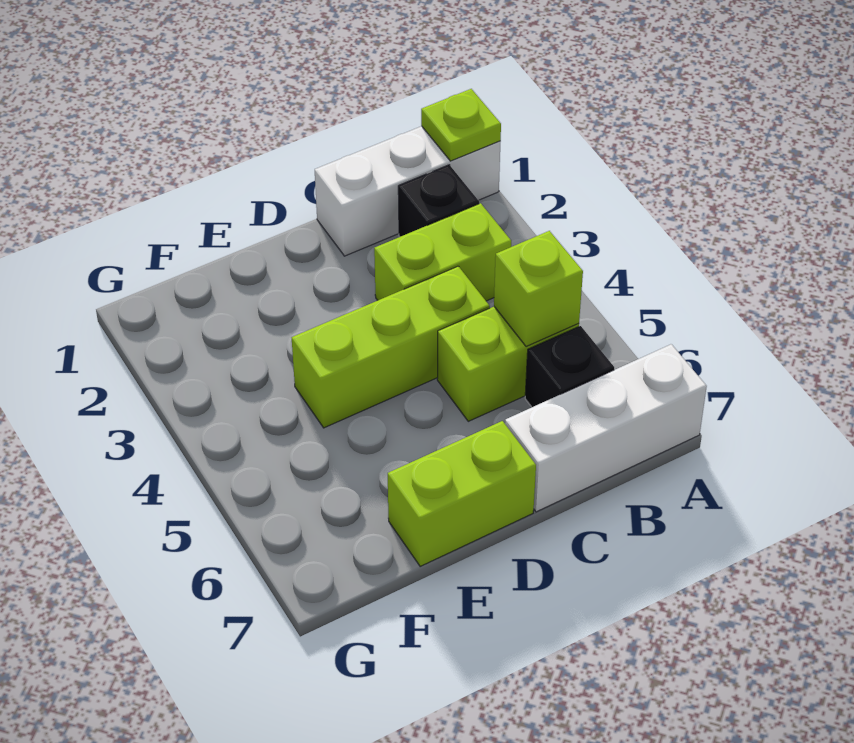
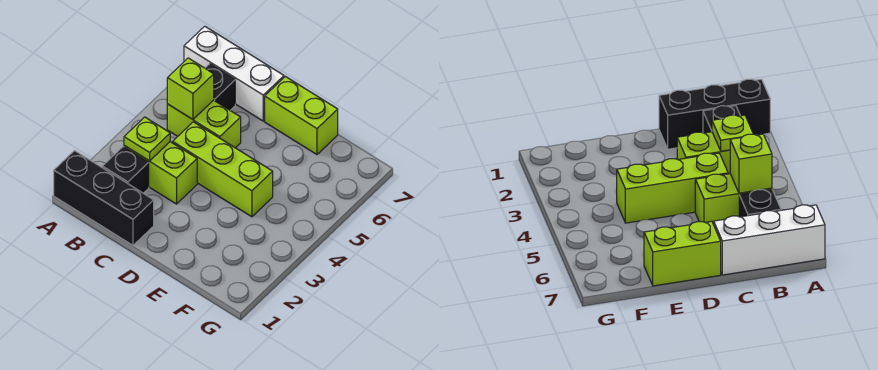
white brick A1:C1 level 1 -> black brick A1:C1 level 1
lime plate A1 level 2 -> lime plate B3 level 2

